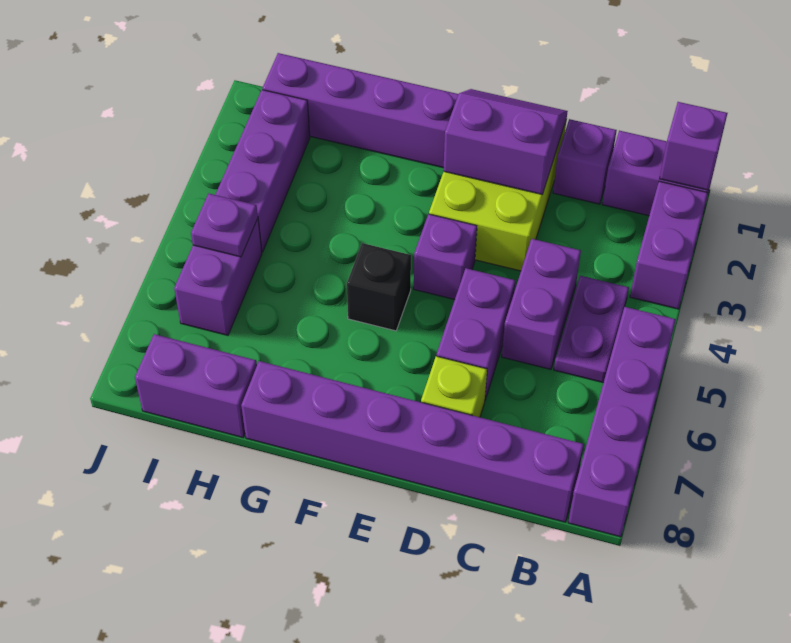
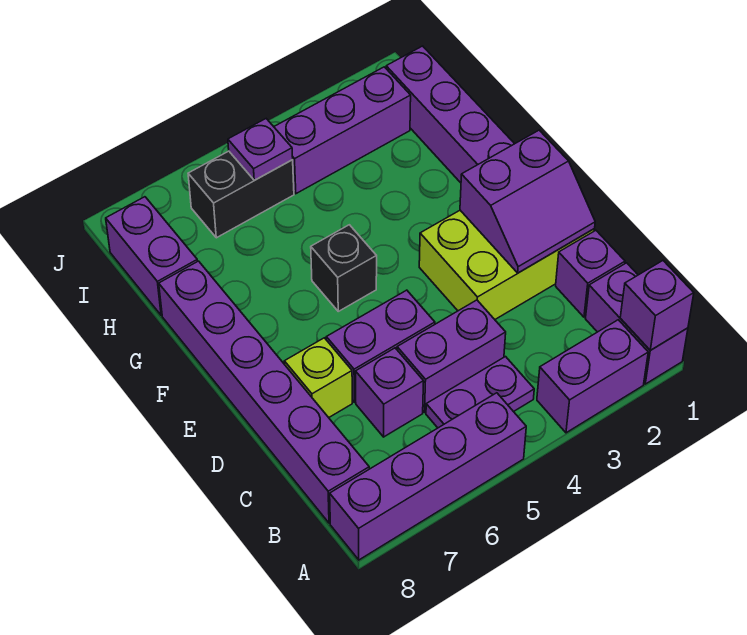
purple slope D1:E2 level 2 top 2 -> purple slope D1:E2 level 2 top E
purple brick E4 level 1 -> purple brick C6 level 1
purple brick I5:I6 level 1 -> black brick I5:I6 level 1

